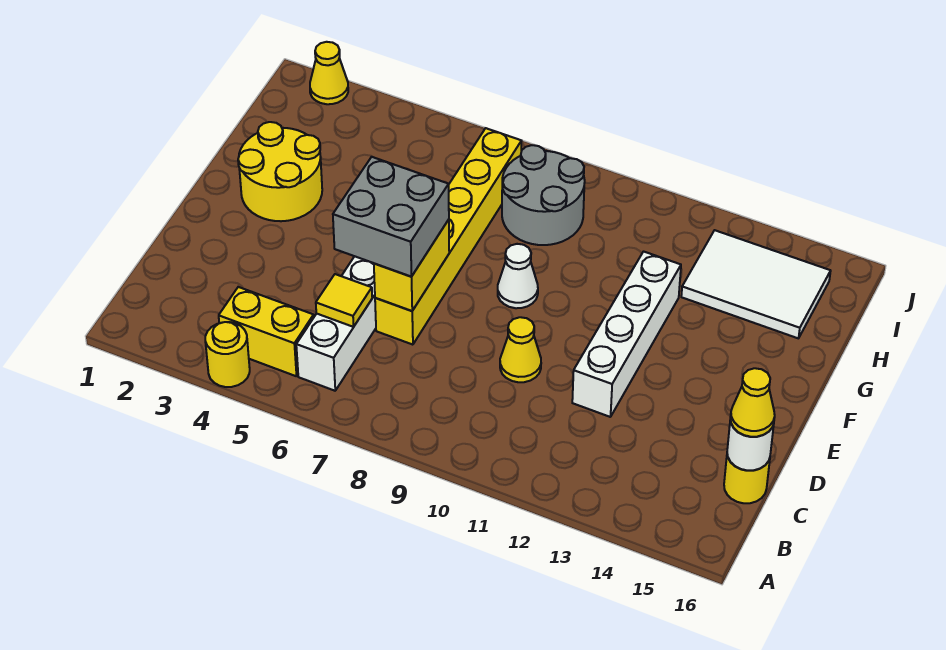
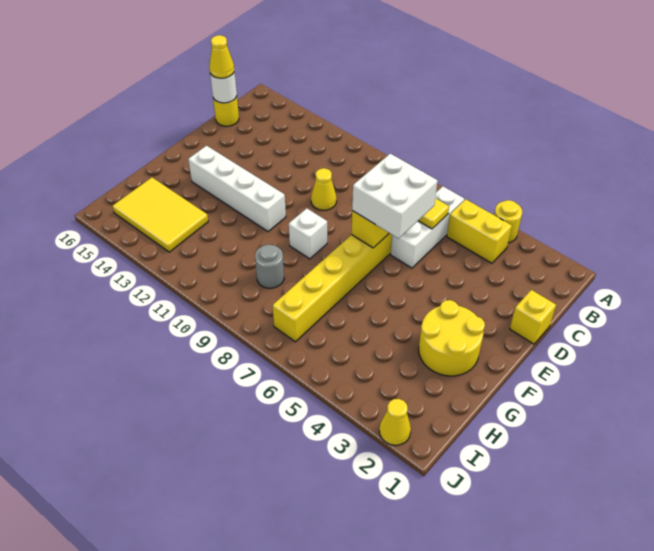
none -> yellow brick D1 level 1
grey brick D6:E7 level 3 -> white brick D6:E7 level 3
white brick D12:G12 level 1 -> white brick F11:F14 level 1
white cone F9 level 1 -> white brick F9 level 1
grey round brick H8:I9 level 1 -> grey round brick H9 level 1
white tile H13:I15 level 1 -> yellow tile H13:I15 level 1

